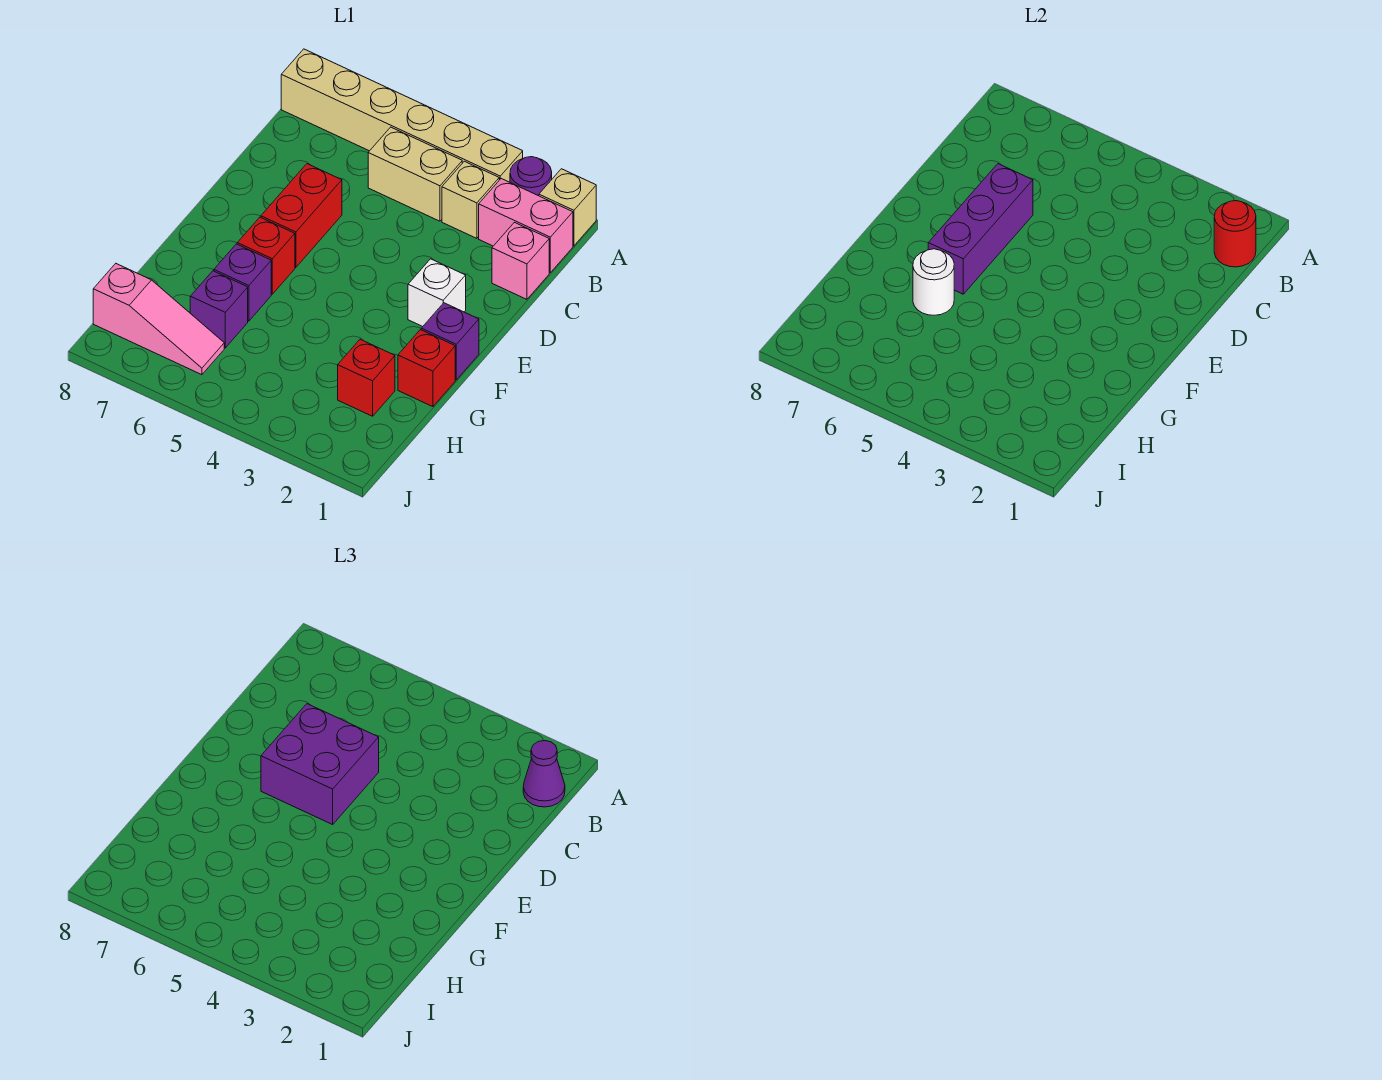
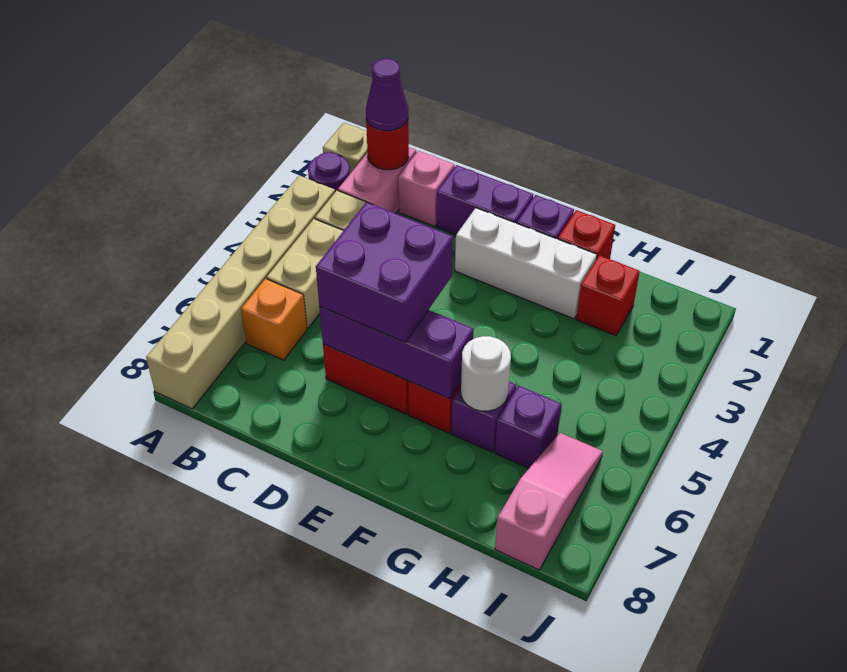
none -> orange brick B6 level 1
none -> purple brick D1:E1 level 1
white brick E2 level 1 -> white brick E2:G2 level 1

